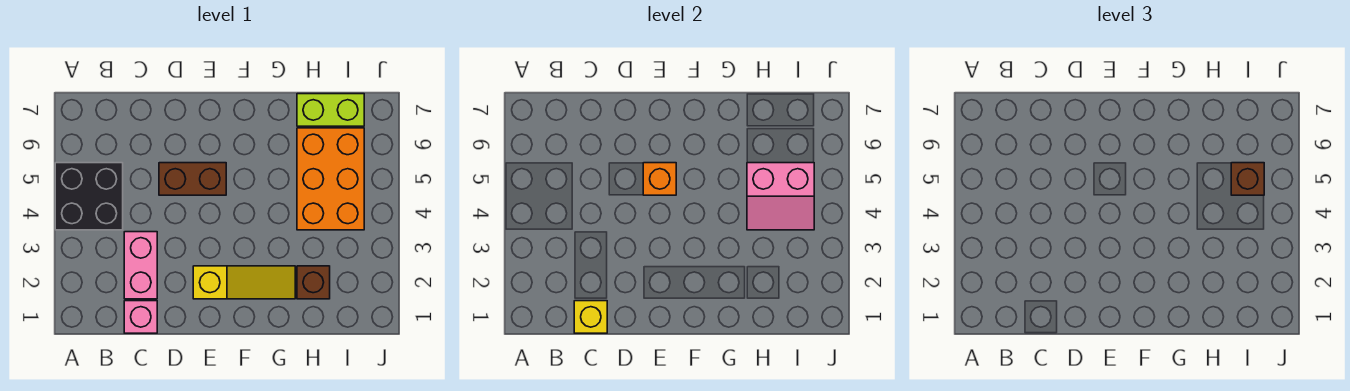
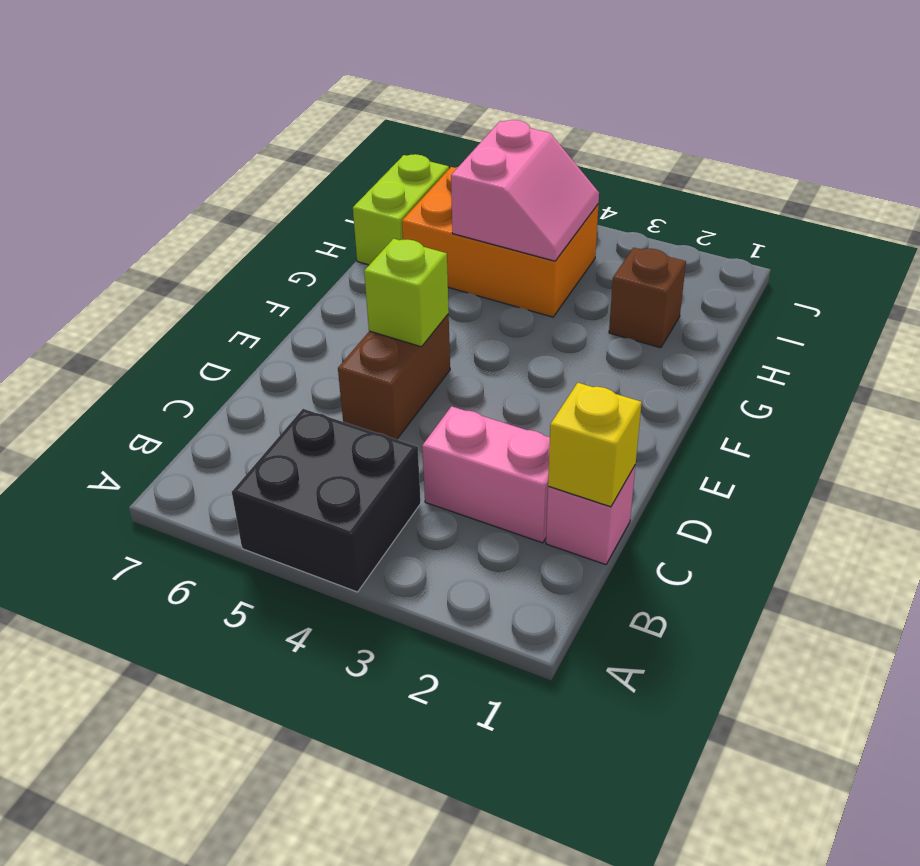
yellow slope E2:G2 level 1 top E -> none
orange brick E5 level 2 -> lime brick E5 level 2
brown brick I5 level 3 -> none

